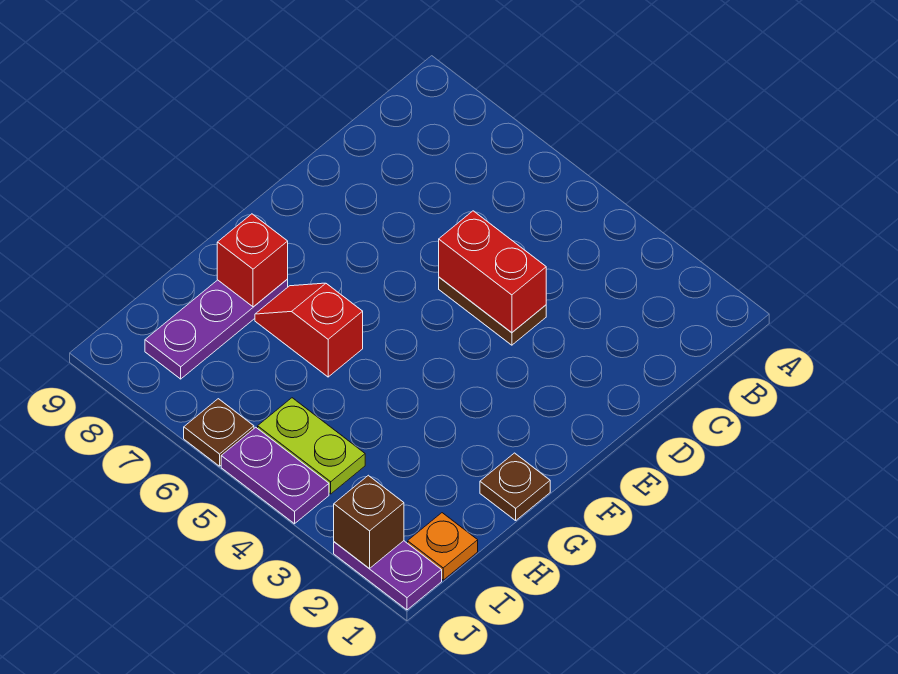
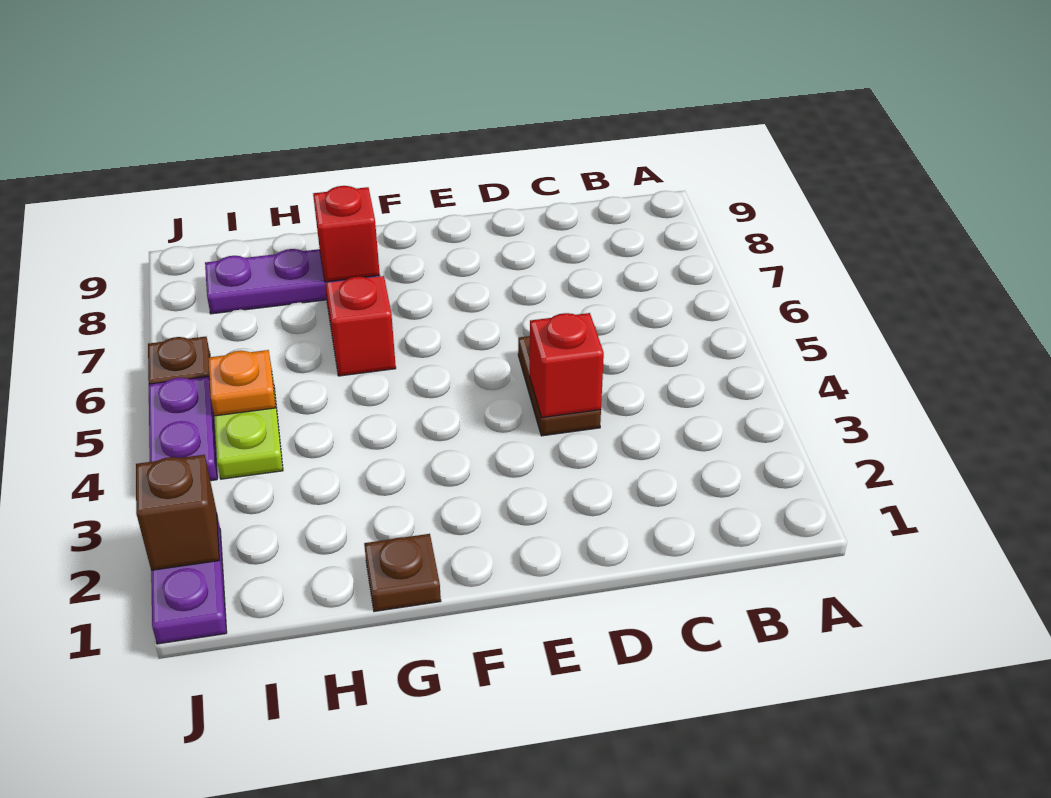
red brick D4:D5 level 2 -> red brick D4 level 2
orange plate I1 level 1 -> orange plate I5 level 2

